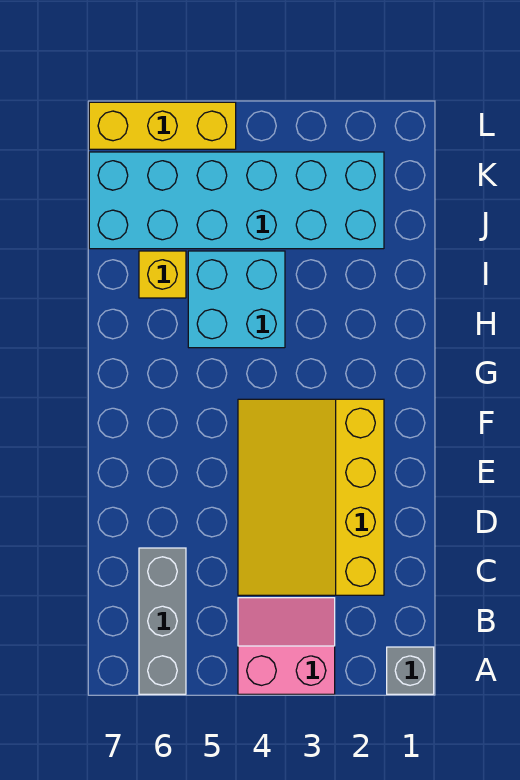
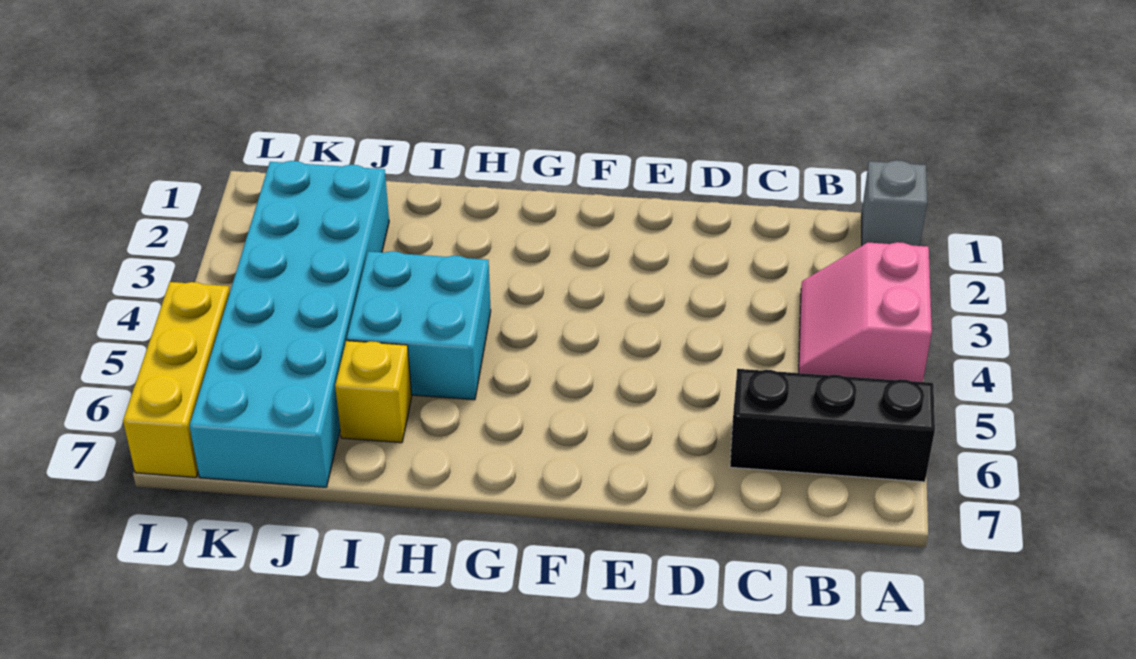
grey brick A6:C6 level 1 -> black brick A6:C6 level 1
yellow slope C2:F4 level 1 top 2 -> none

